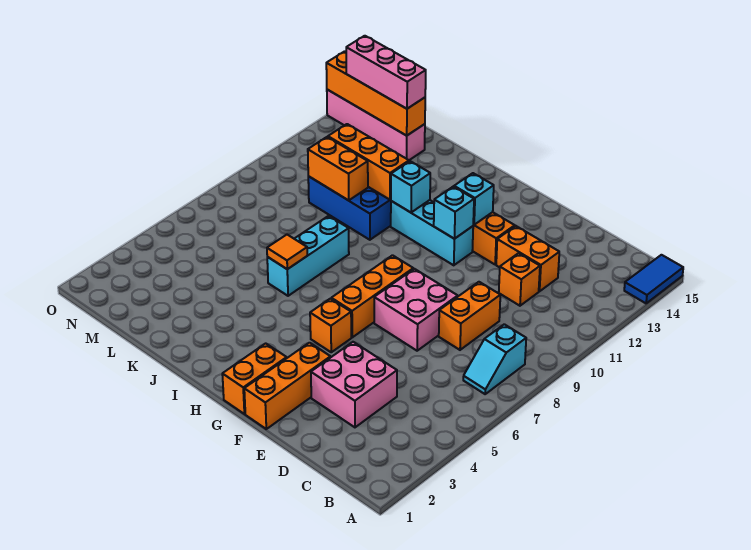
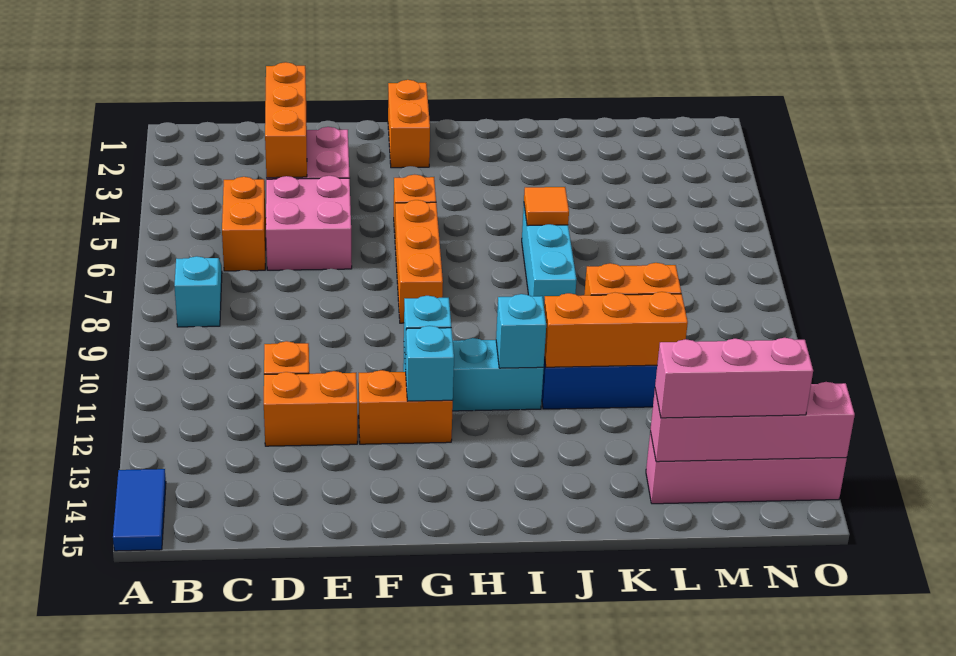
orange brick D8:D9 level 1 -> orange brick C5:C6 level 1
pink brick E7:F8 level 1 -> pink brick D5:E6 level 1
orange brick F1:F3 level 1 -> orange brick D2:D4 level 2
orange brick L14:O14 level 2 -> pink brick L14:O14 level 2

